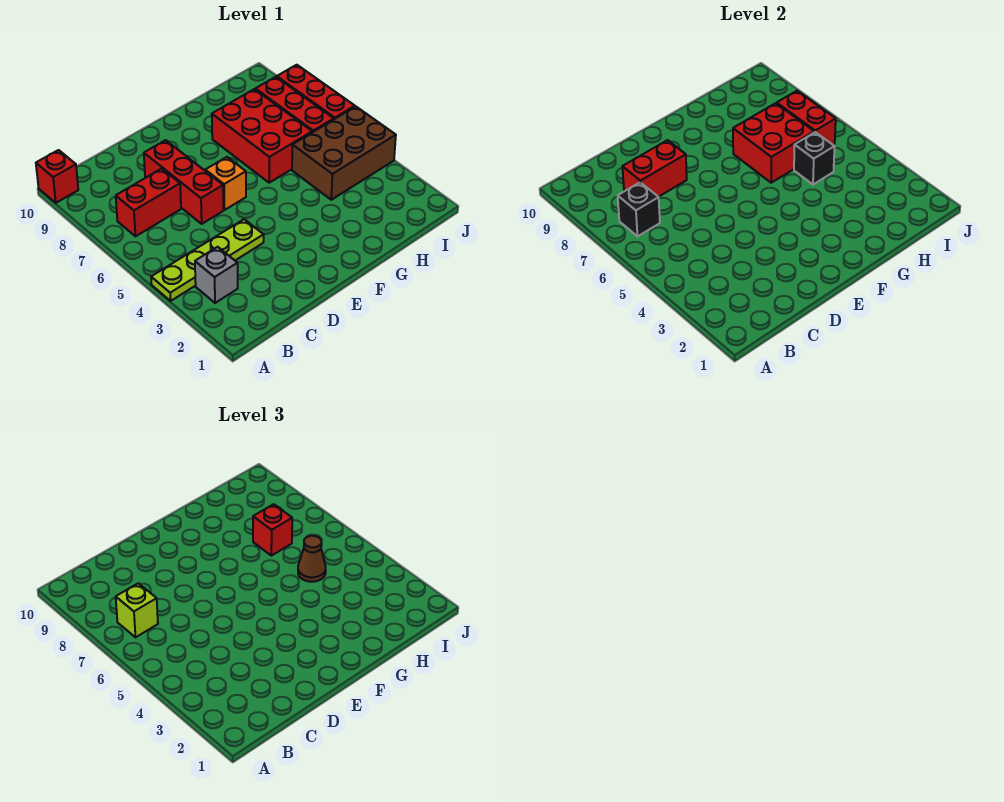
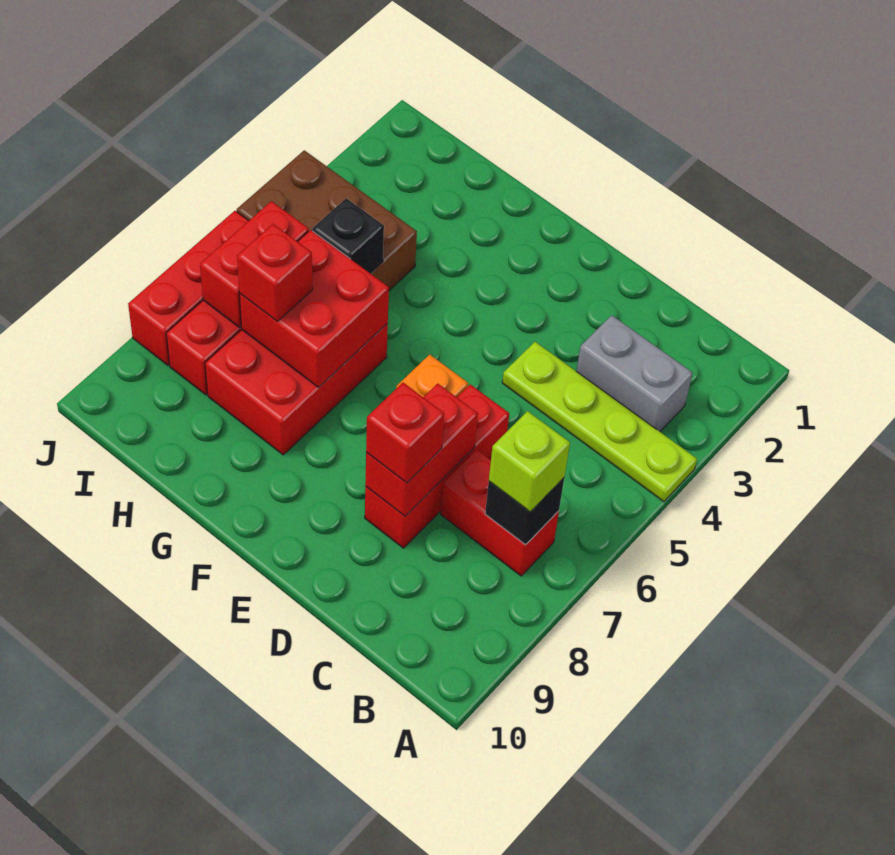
red brick A10 level 1 -> red brick D8 level 3
grey brick B3 level 1 -> grey brick B3:C3 level 1
red brick C8:D8 level 2 -> red brick D7:D8 level 2
brown cone H5 level 3 -> none

